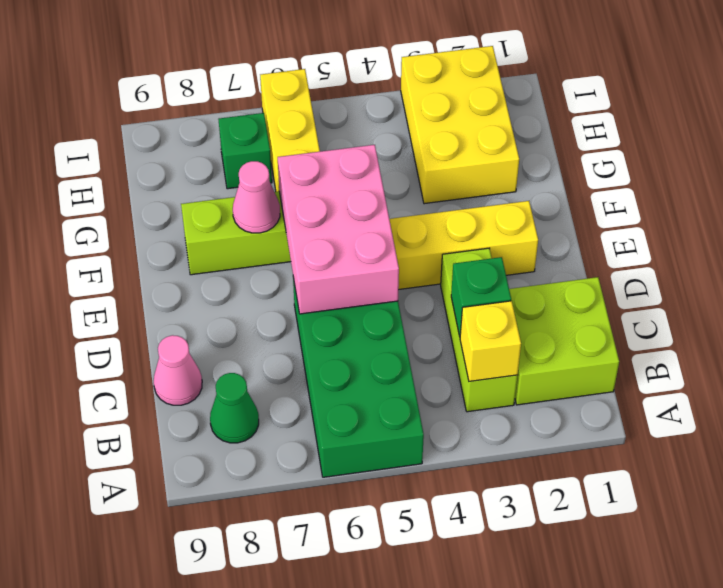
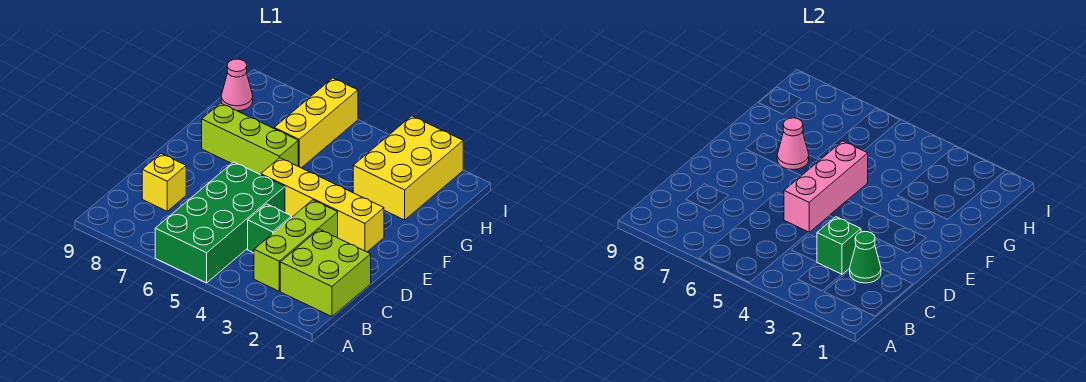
yellow brick B3 level 2 -> yellow brick C8 level 1
green cone B8 level 1 -> green cone C2 level 2
pink cone C9 level 1 -> pink cone H9 level 1
pink brick D5:F6 level 2 -> pink brick D5:F5 level 2
green brick H7 level 1 -> green brick C4 level 1

